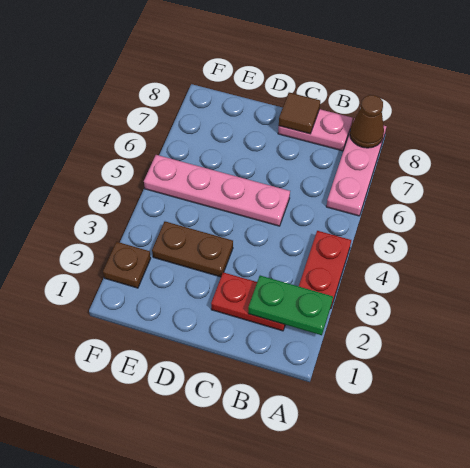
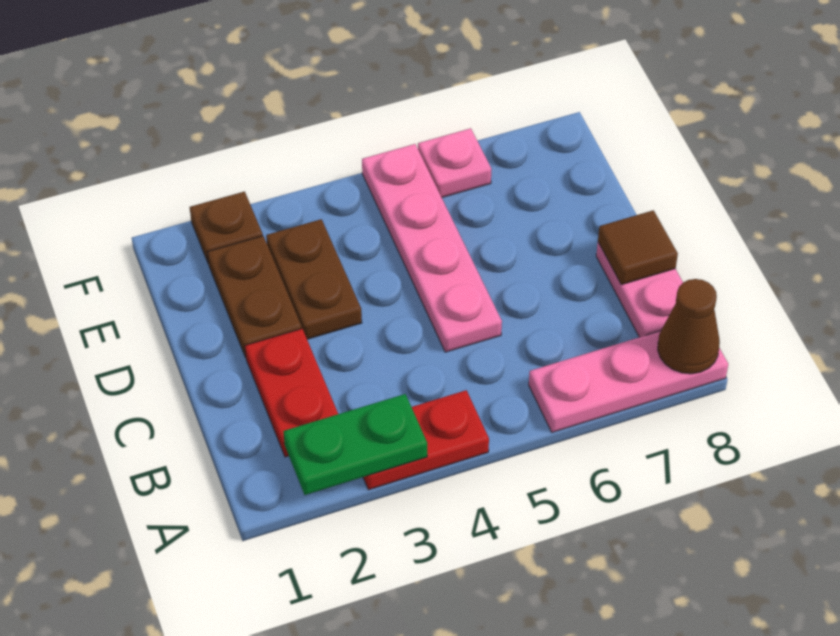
green plate A2:B2 level 2 -> green plate A2:A3 level 2
none -> brown plate D2:E2 level 1
none -> pink plate F6 level 1

